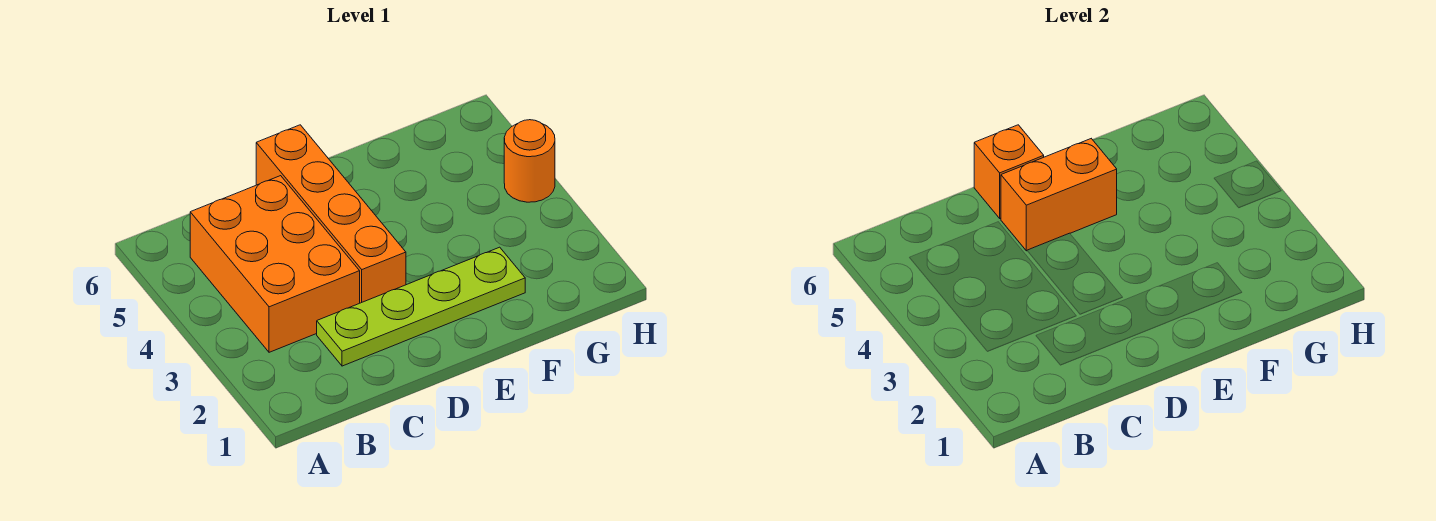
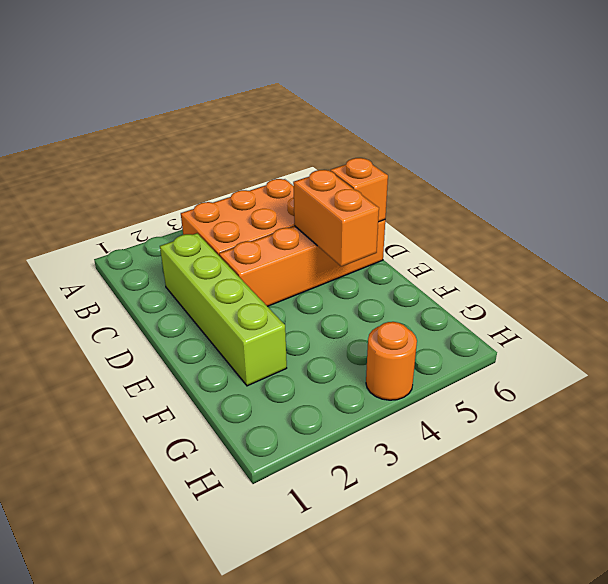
lime plate C2:F2 level 1 -> lime brick C2:F2 level 1

